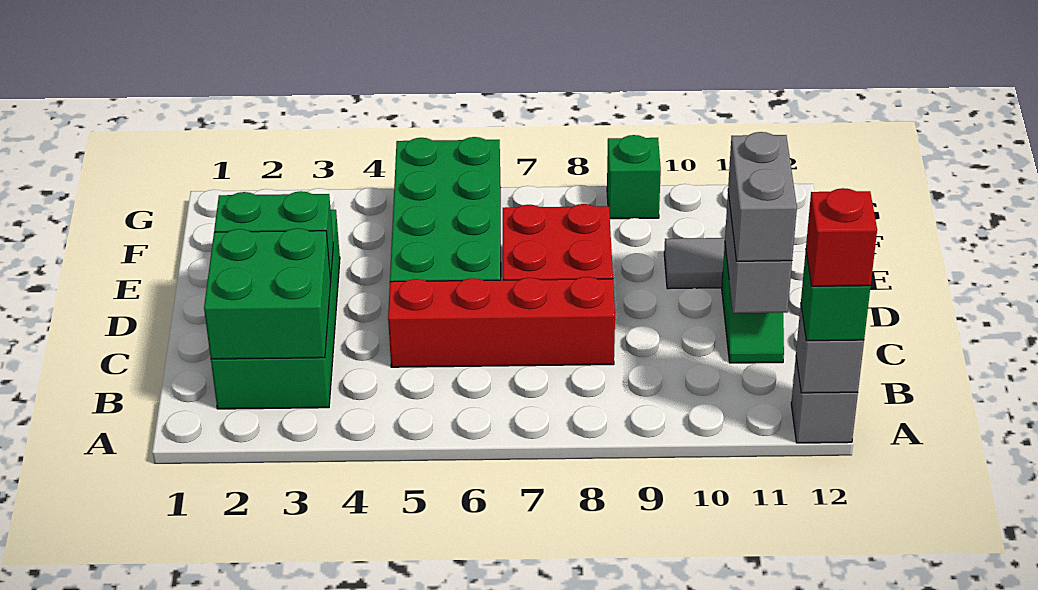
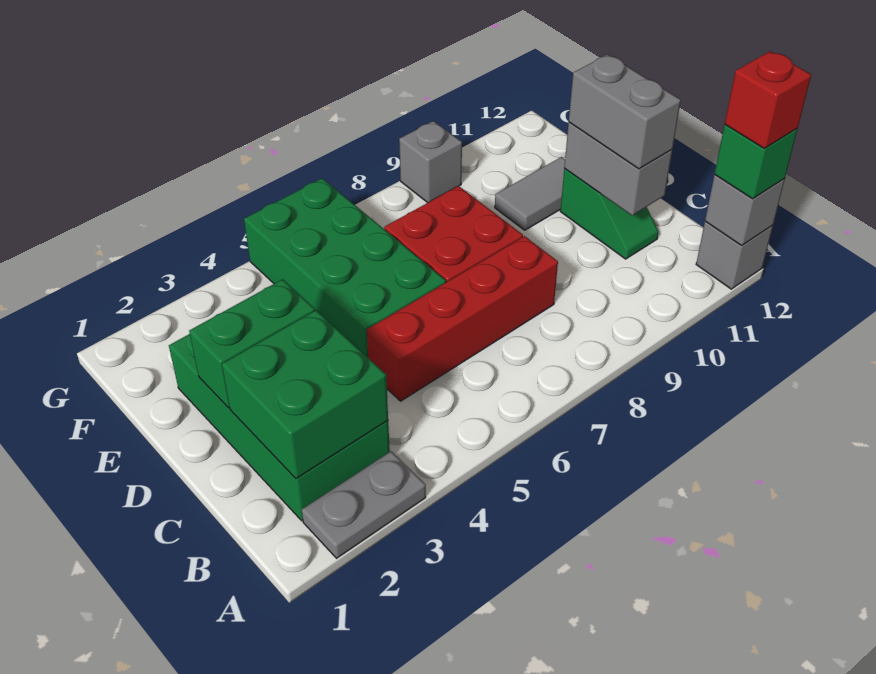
none -> grey plate A2:A3 level 1
green brick G9 level 1 -> grey brick G9 level 1

